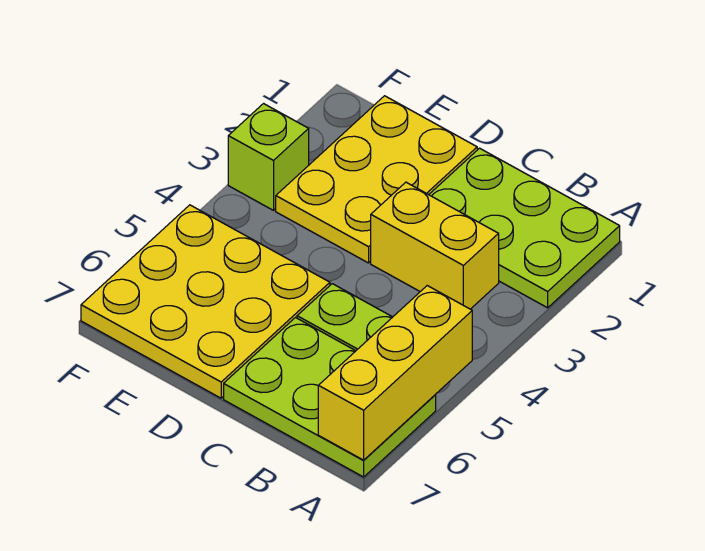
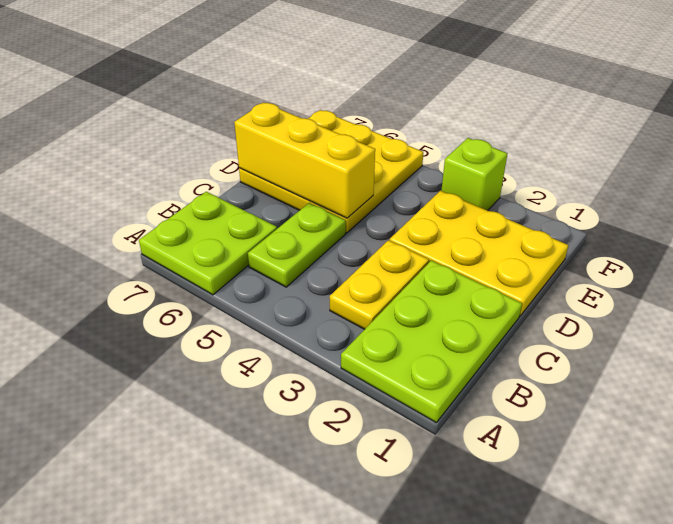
yellow brick A5:A7 level 2 -> yellow brick D5:D7 level 2
lime plate A6:C7 level 1 -> lime plate A6:B7 level 1
yellow brick B3:C3 level 1 -> yellow plate B3:C3 level 1

